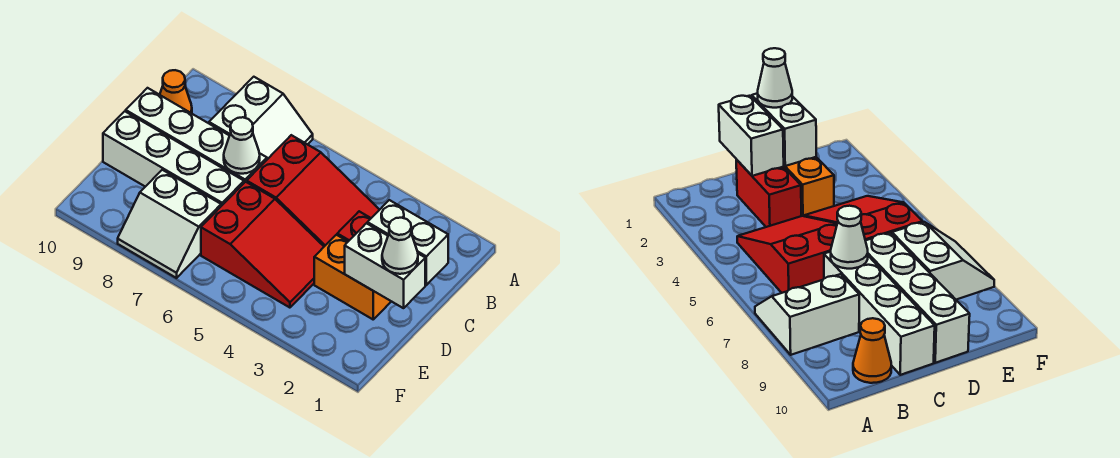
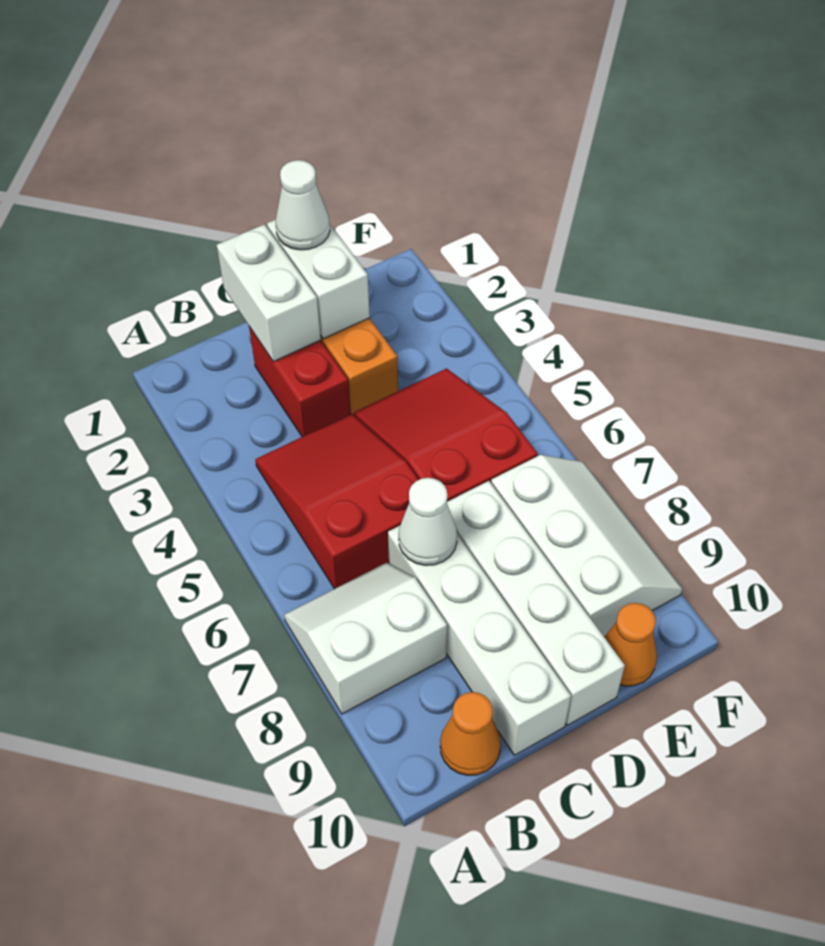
white slope E7:F8 level 1 top E -> white slope E7:F9 level 1 top E
none -> orange cone E10 level 1

